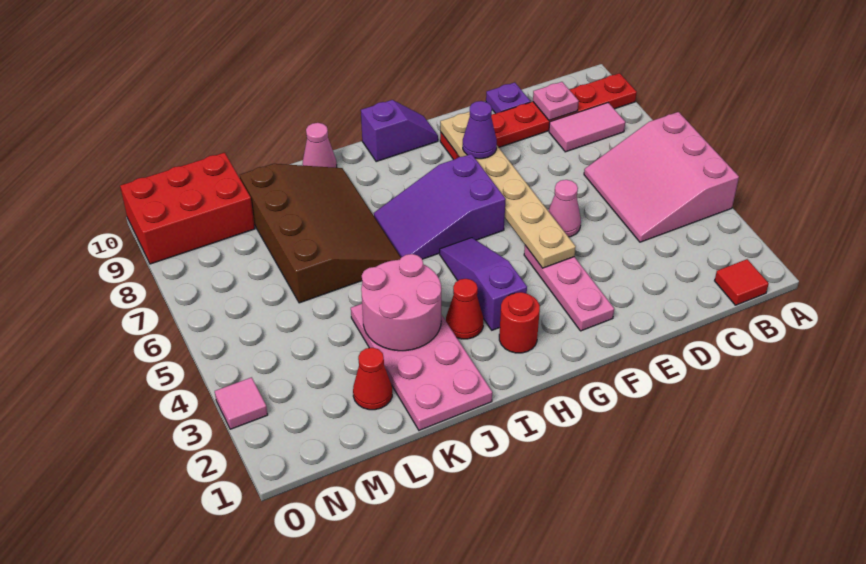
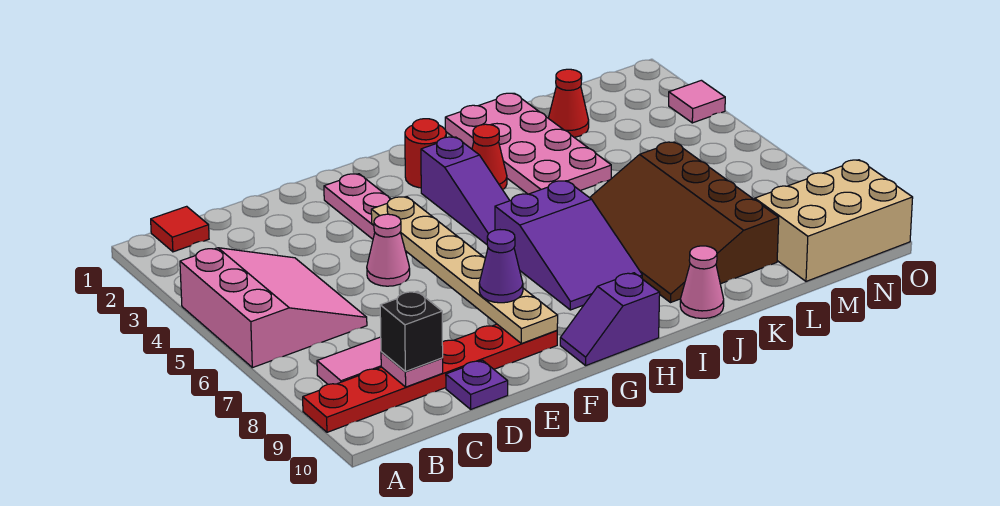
none -> black brick C9 level 3
purple slope G6:I7 level 1 top G -> purple slope H6:I8 level 1 top 6
pink round brick J3:K4 level 2 -> none
red brick M9:O10 level 1 -> tan brick M9:O10 level 1

